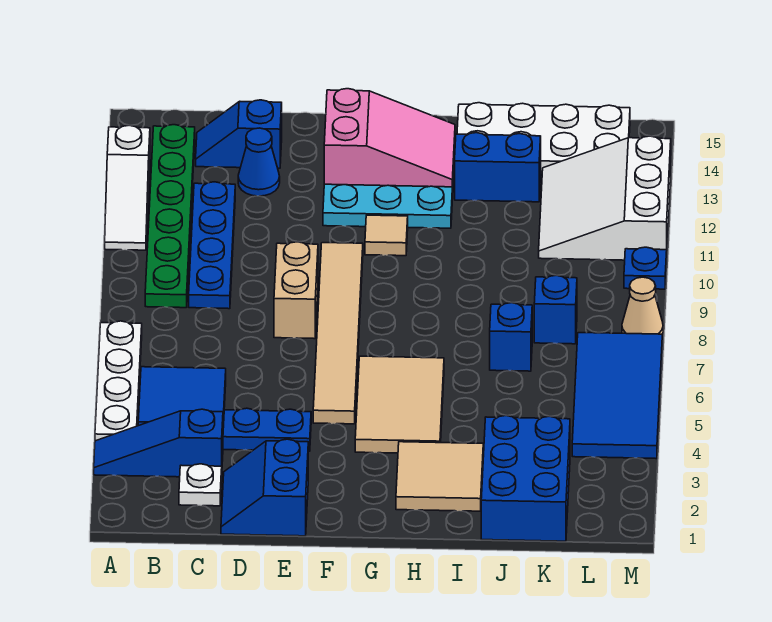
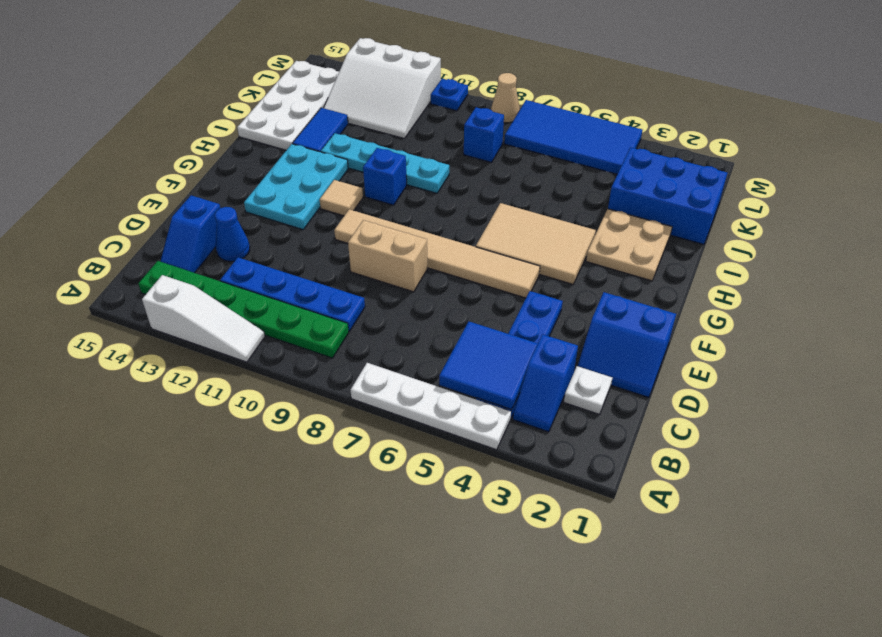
blue slope A3:C3 level 1 top C -> blue slope B3:C3 level 1 top C
pink slope F13:H14 level 2 top F -> none
tan tile H2:I3 level 1 -> tan plate H2:I3 level 1
none -> cyan plate I9:I12 level 1
blue brick I13:J13 level 1 -> blue tile I13:J13 level 1
blue brick J7 level 1 -> blue brick H10 level 1

